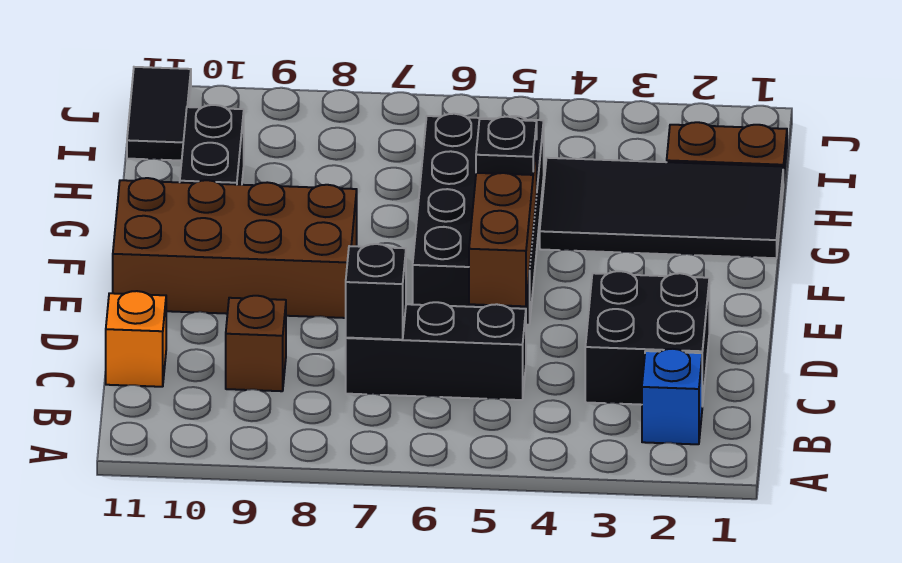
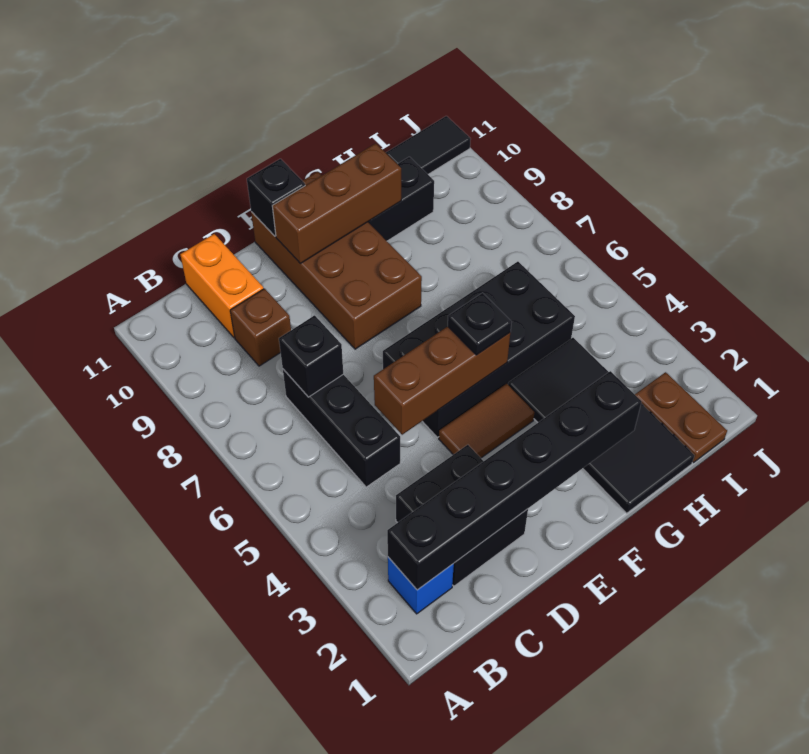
none -> black brick B2:G2 level 2
orange brick C11 level 1 -> orange brick C10:C11 level 1
none -> brown tile E4:F4 level 1
none -> brown brick E10:G10 level 2
none -> black brick E11 level 2

